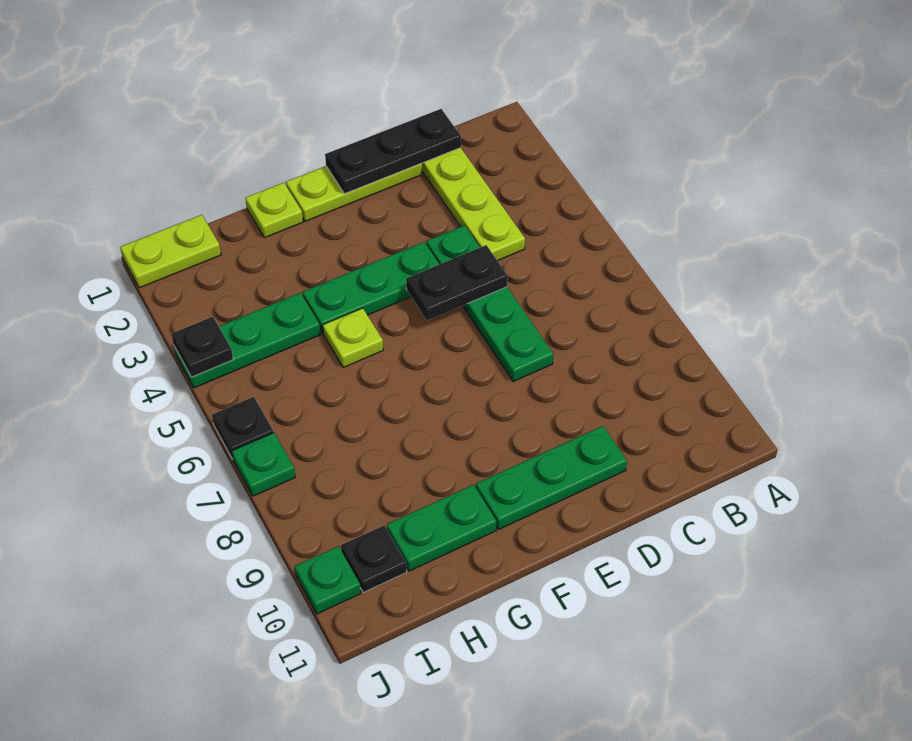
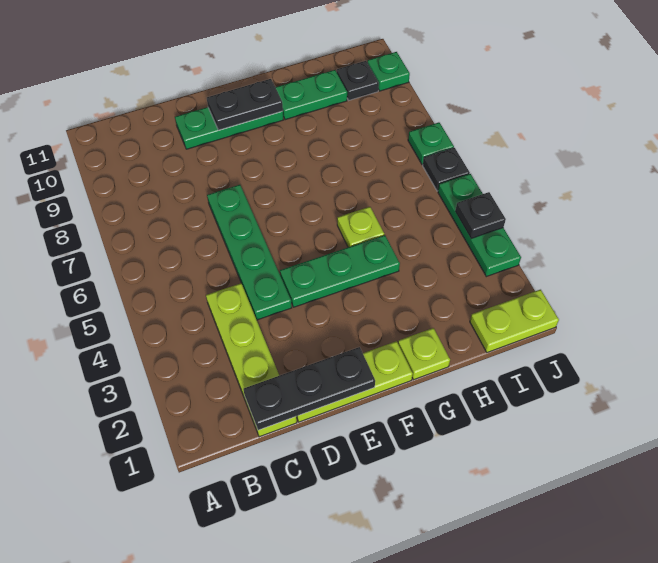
black plate D5:E5 level 2 -> black plate E10:F10 level 2
green plate H4:J4 level 1 -> green plate J3:J5 level 1

